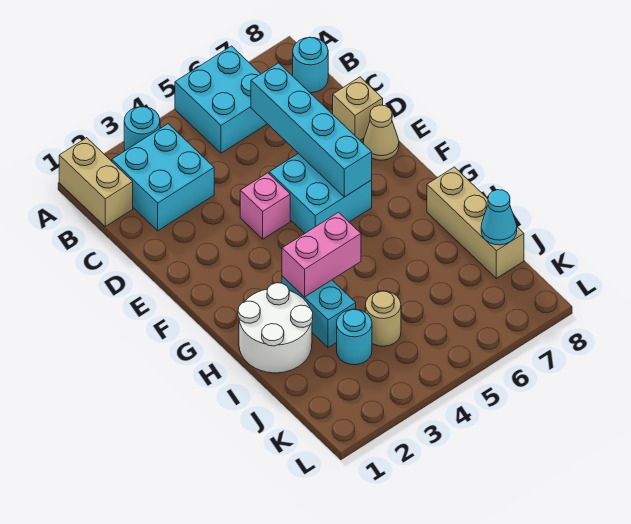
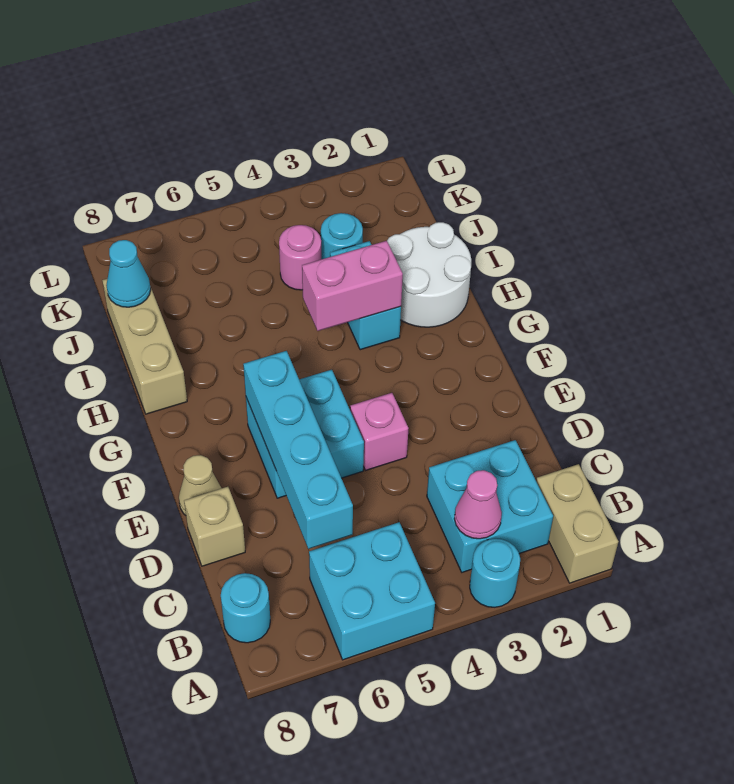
none -> pink cone B3 level 2
tan round brick J4 level 1 -> pink round brick J4 level 1

